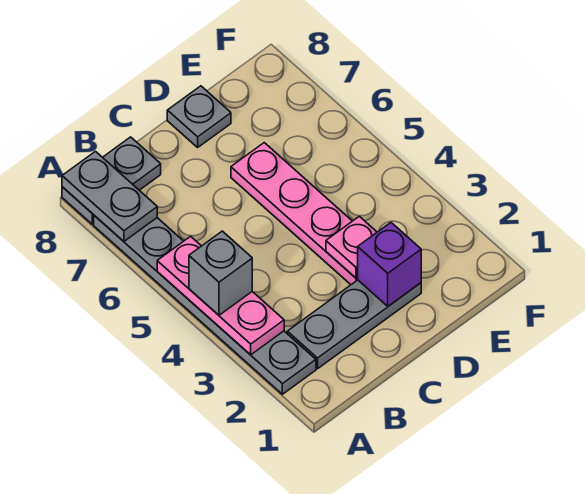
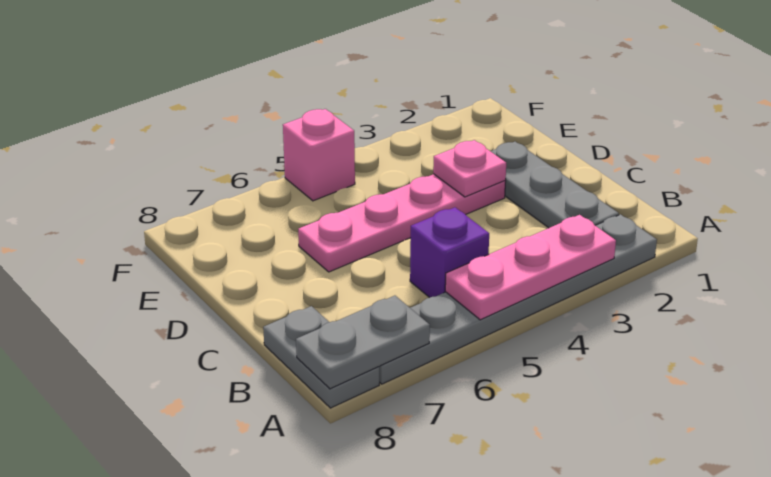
grey brick A4 level 3 -> none
purple brick D2 level 2 -> purple brick B5 level 1
grey plate D8 level 1 -> none
none -> pink brick F5 level 1

